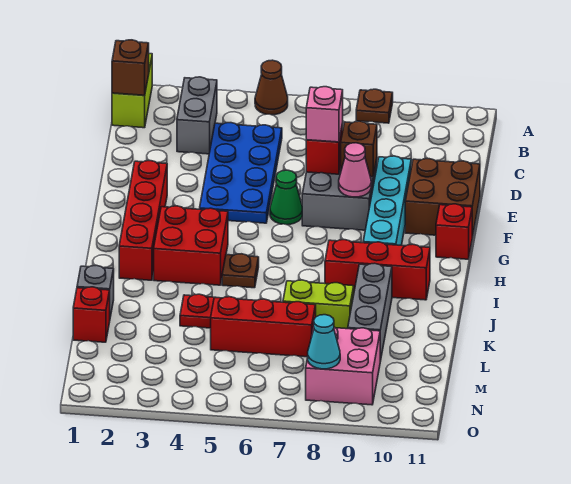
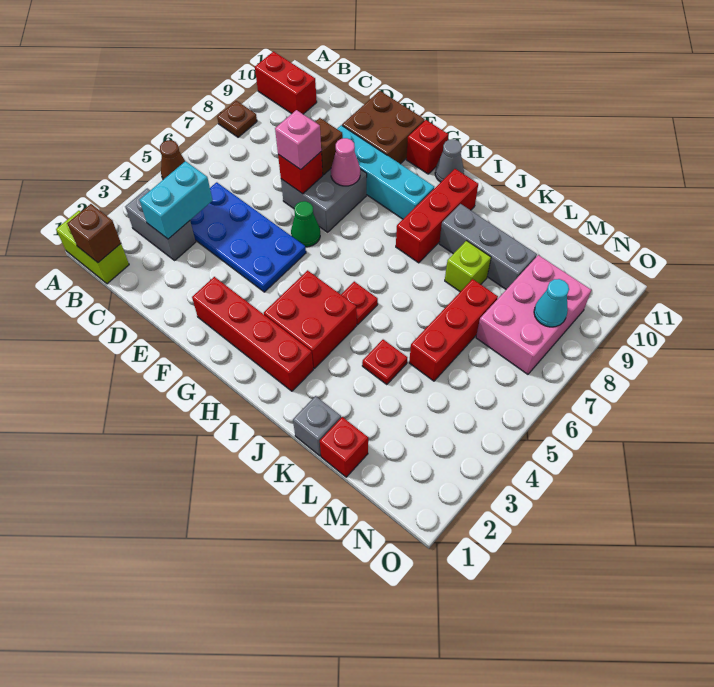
none -> red brick A10:B10 level 1
none -> cyan brick C3:C4 level 2
none -> grey cone H11 level 1
brown plate I5 level 1 -> red plate I5 level 1
lime brick K7:K8 level 1 -> lime brick K8 level 1
pink brick M8:N9 level 1 -> pink brick M7:N9 level 1

